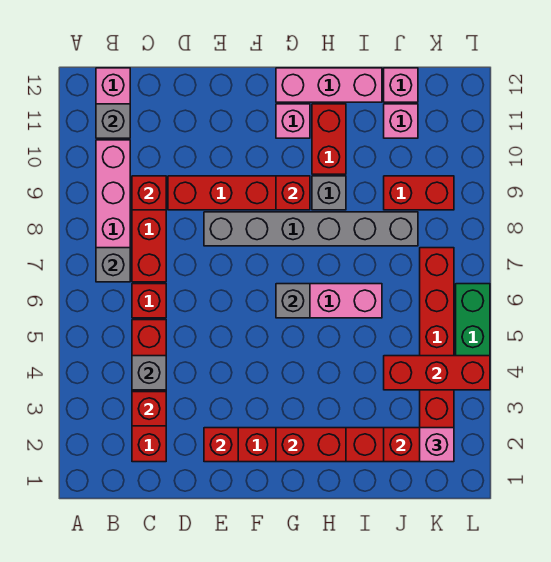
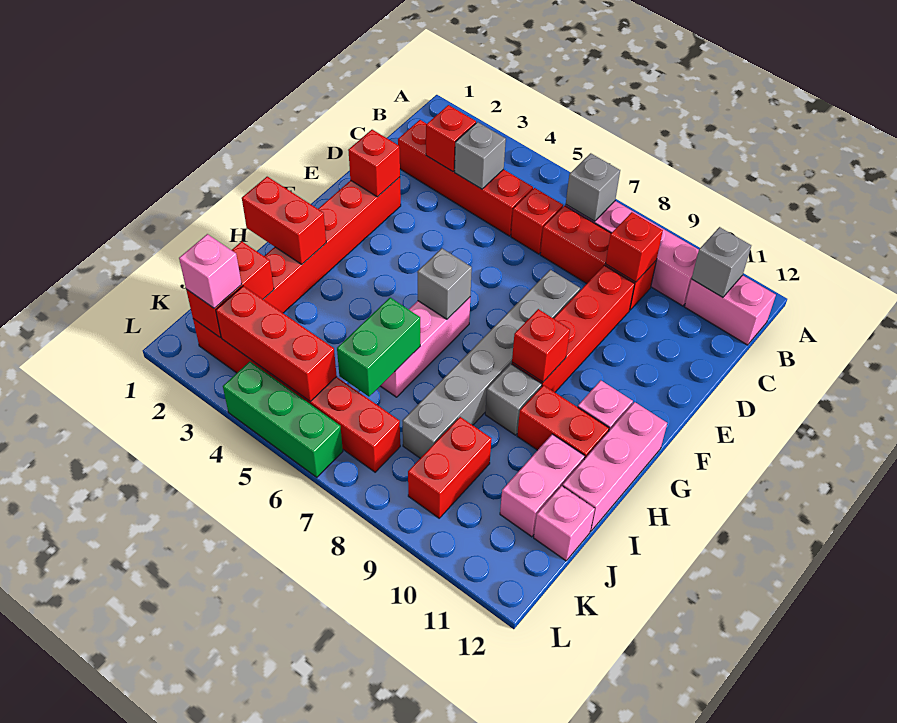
red brick G2:H2 level 2 -> red brick H1:H2 level 2
none -> green brick I6:J6 level 2
red brick J4:L4 level 2 -> red brick K3:K5 level 2
pink brick J11 level 1 -> pink brick I11:J11 level 1

